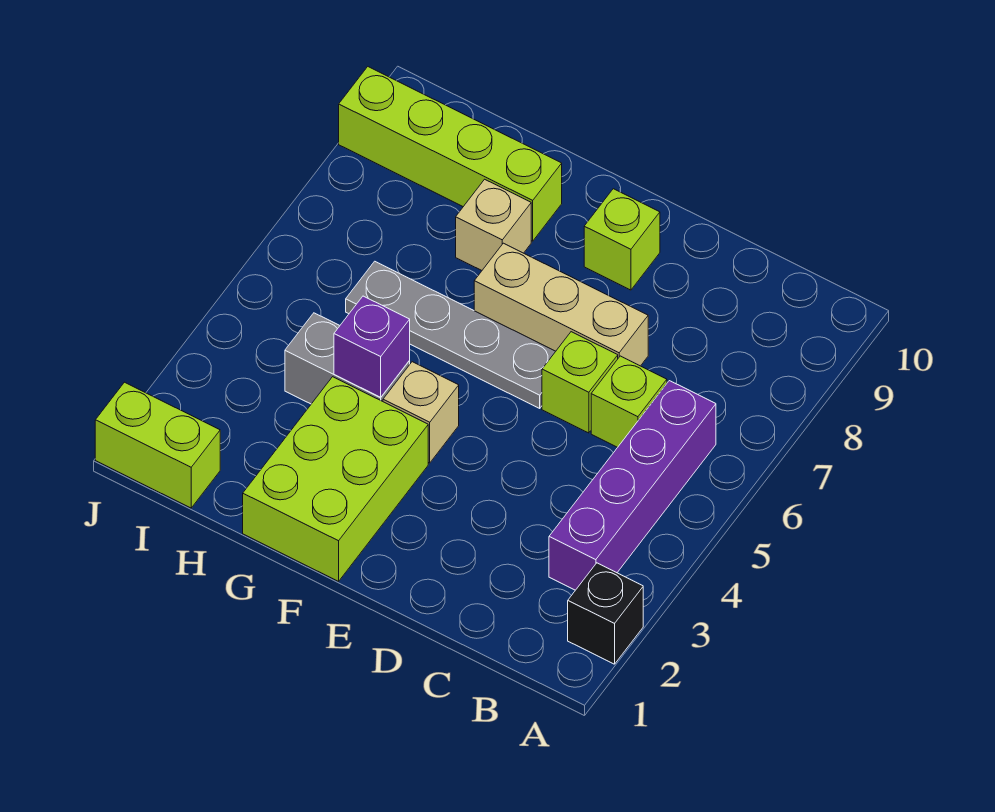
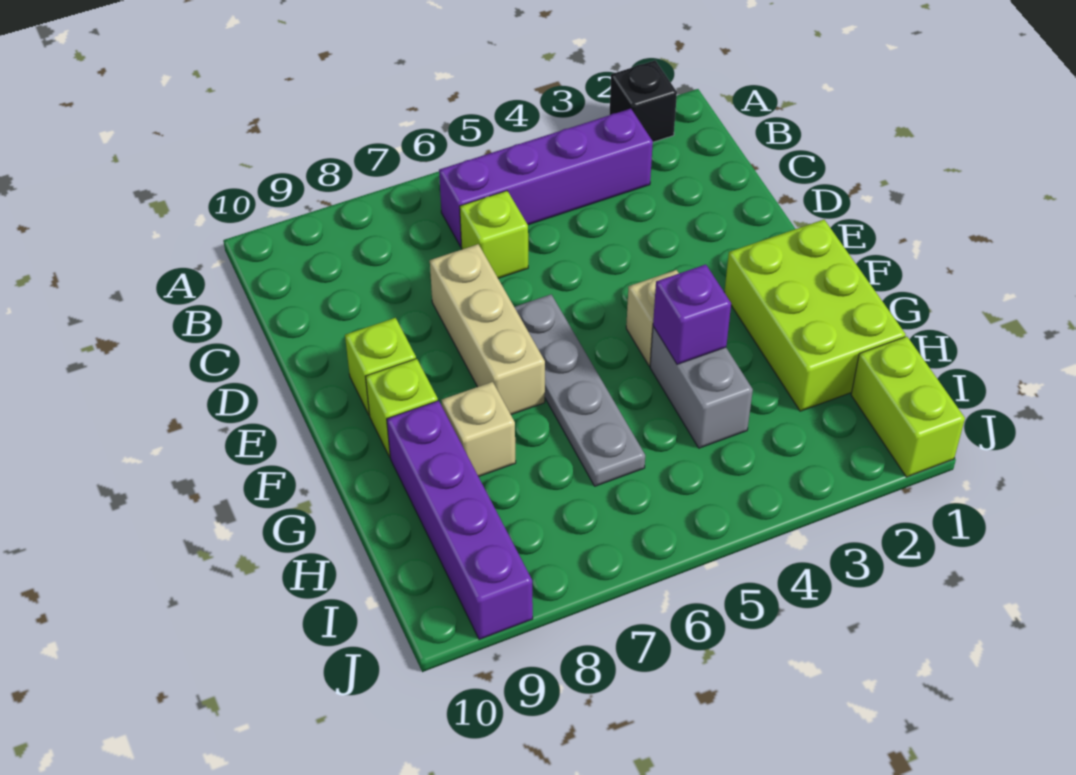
lime brick D6 level 1 -> lime brick F9 level 1
lime brick F1:G3 level 1 -> lime brick F1:H2 level 1
lime brick G9:J9 level 1 -> purple brick G9:J9 level 1

